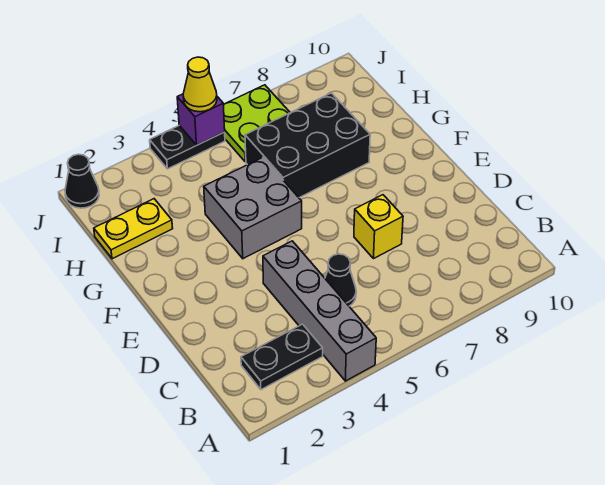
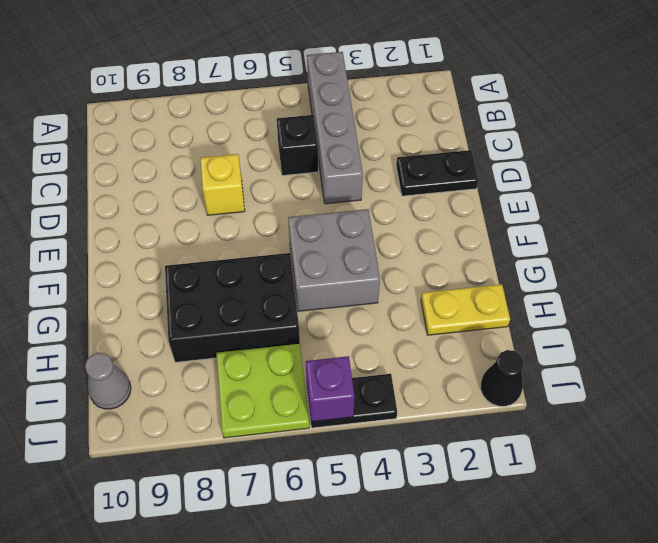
black plate B2:B3 level 1 -> black plate D1:D2 level 1
black cone C5 level 1 -> black brick C5 level 1
none -> grey cone I10 level 1
yellow cone J5 level 3 -> none

